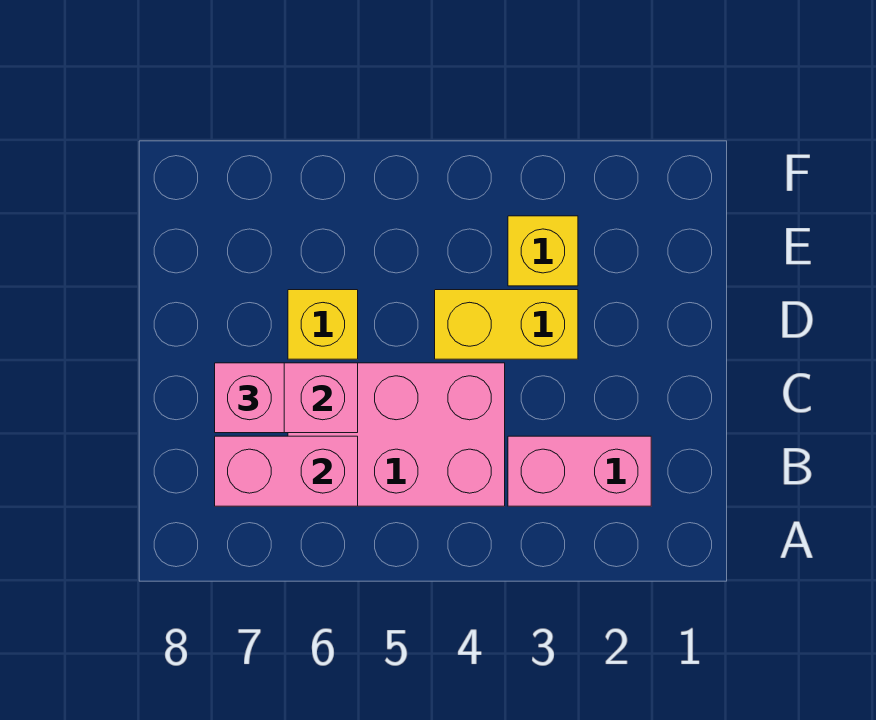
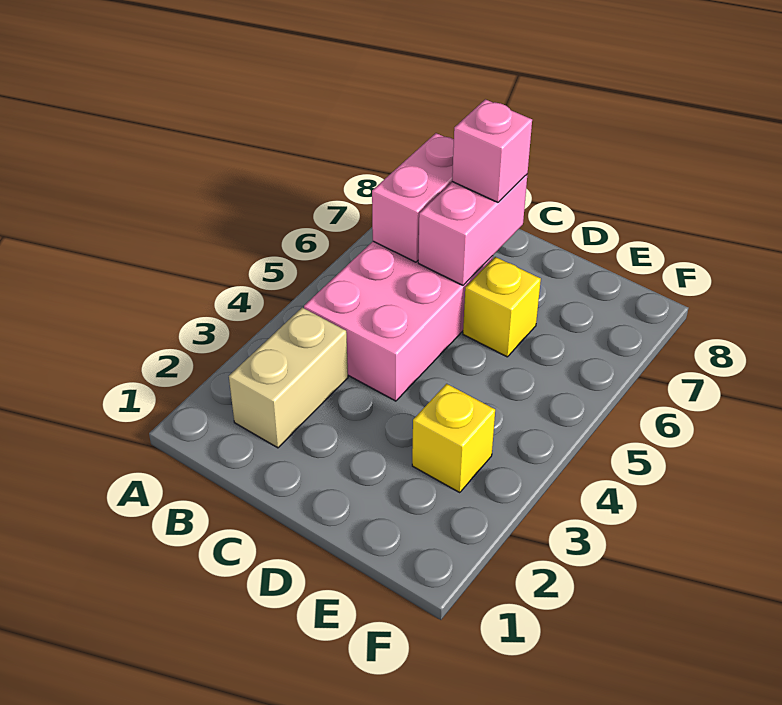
pink brick B2:B3 level 1 -> tan brick B2:B3 level 1
yellow brick D3:D4 level 1 -> none

